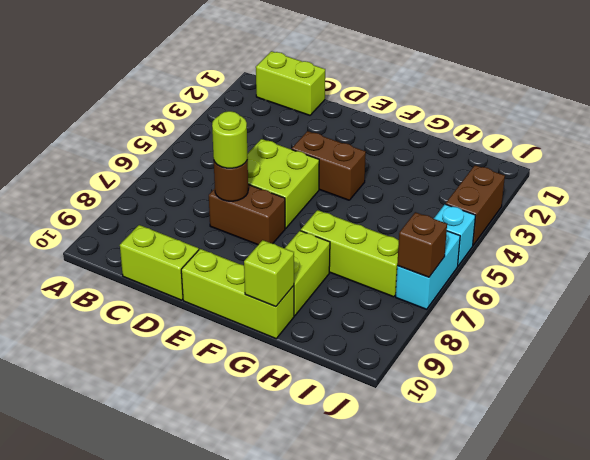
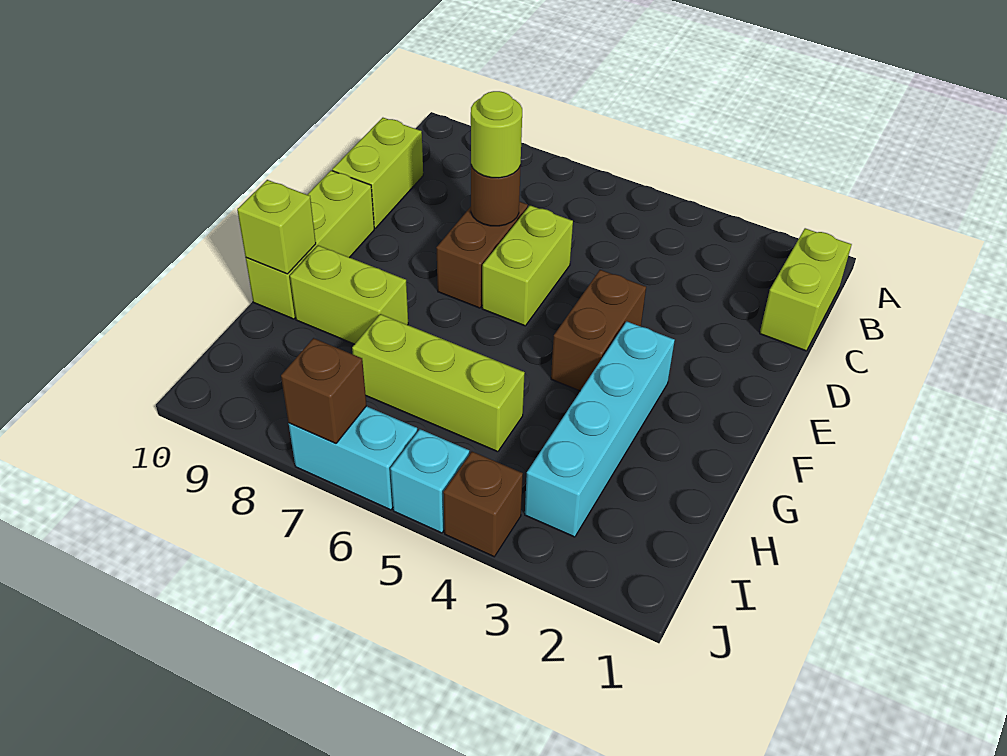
lime brick D5:E6 level 1 -> lime brick D6:E6 level 1
none -> cyan brick F3:I3 level 1
lime brick G7:I7 level 1 -> lime brick H5:H7 level 1
brown brick J3:J4 level 1 -> brown brick J4 level 1

